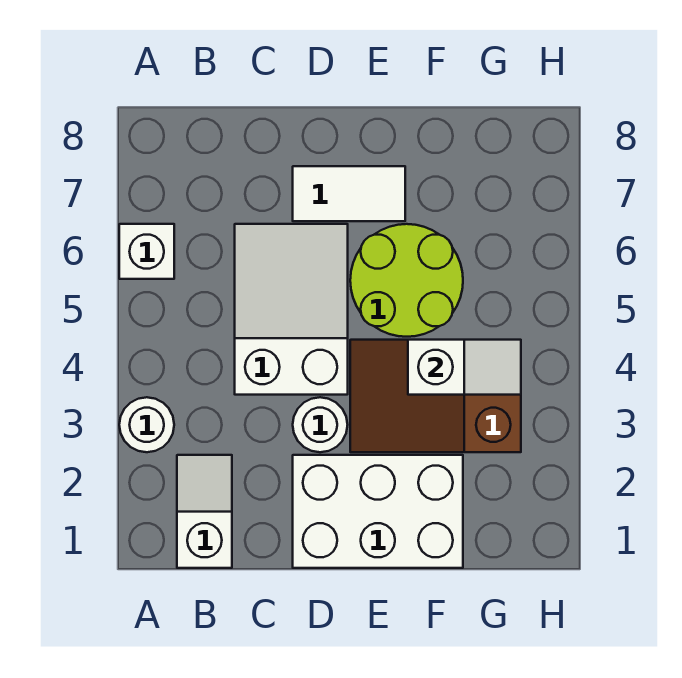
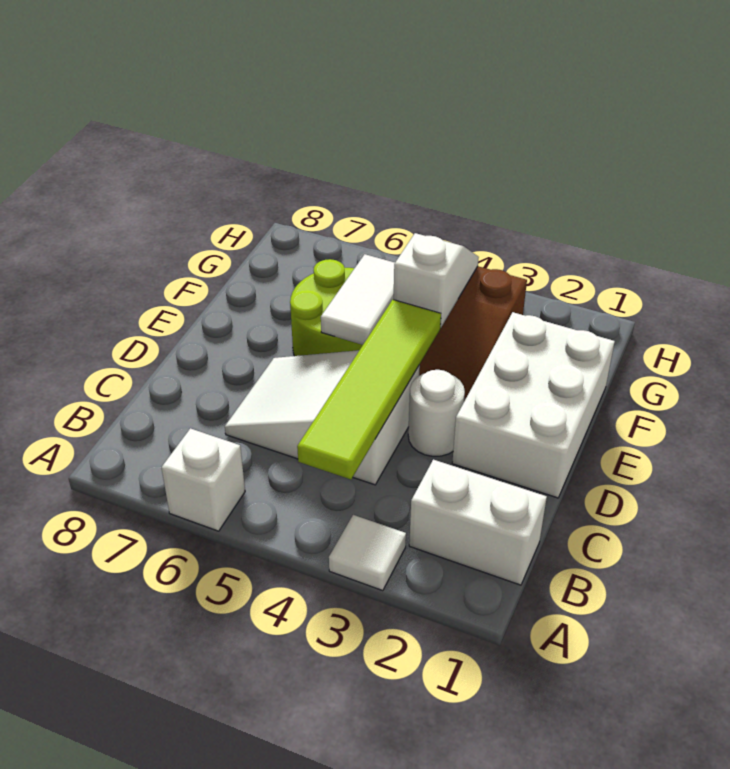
white round brick A3 level 1 -> white tile A3 level 1
white slope B1:B2 level 1 top 1 -> white brick B1:B2 level 1
none -> lime tile B4:E4 level 2
white tile D7:E7 level 1 -> white tile E5:F5 level 2

